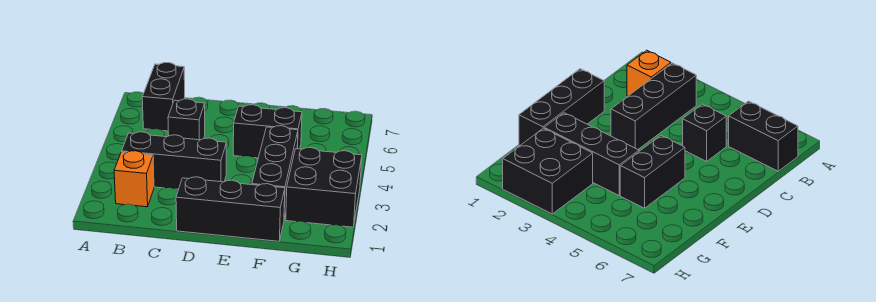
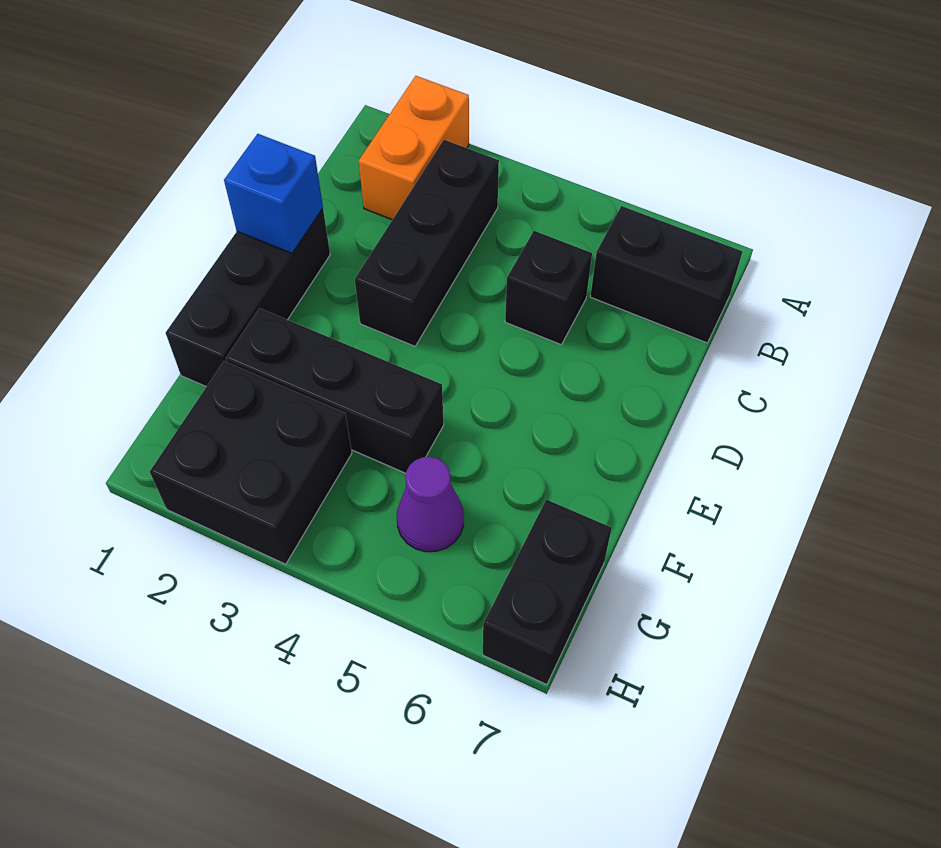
orange brick B2 level 1 -> orange brick A2:B2 level 1
none -> blue brick D1 level 2
black brick E5:F5 level 1 -> black brick G7:H7 level 1
none -> purple cone G5 level 1

